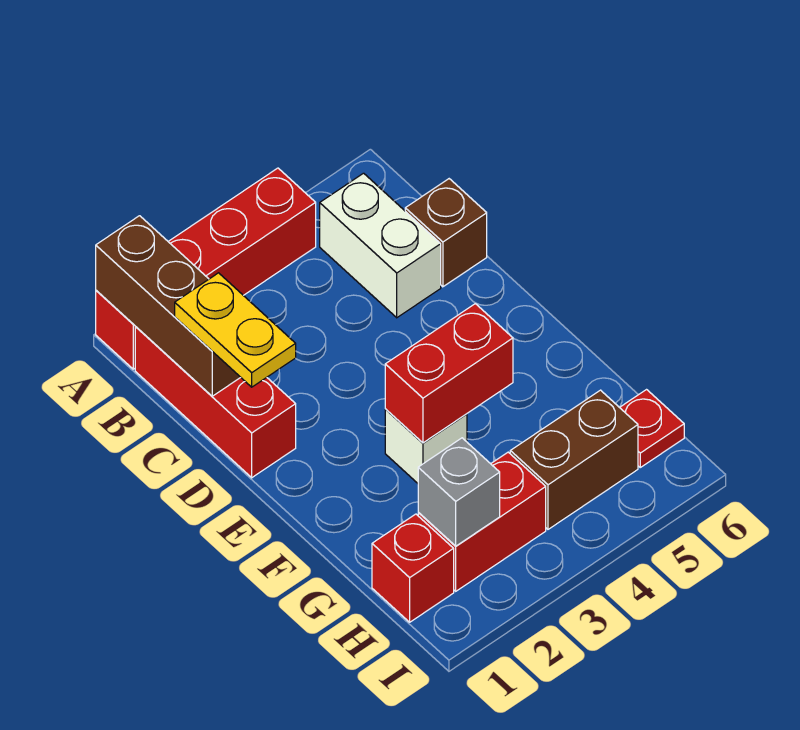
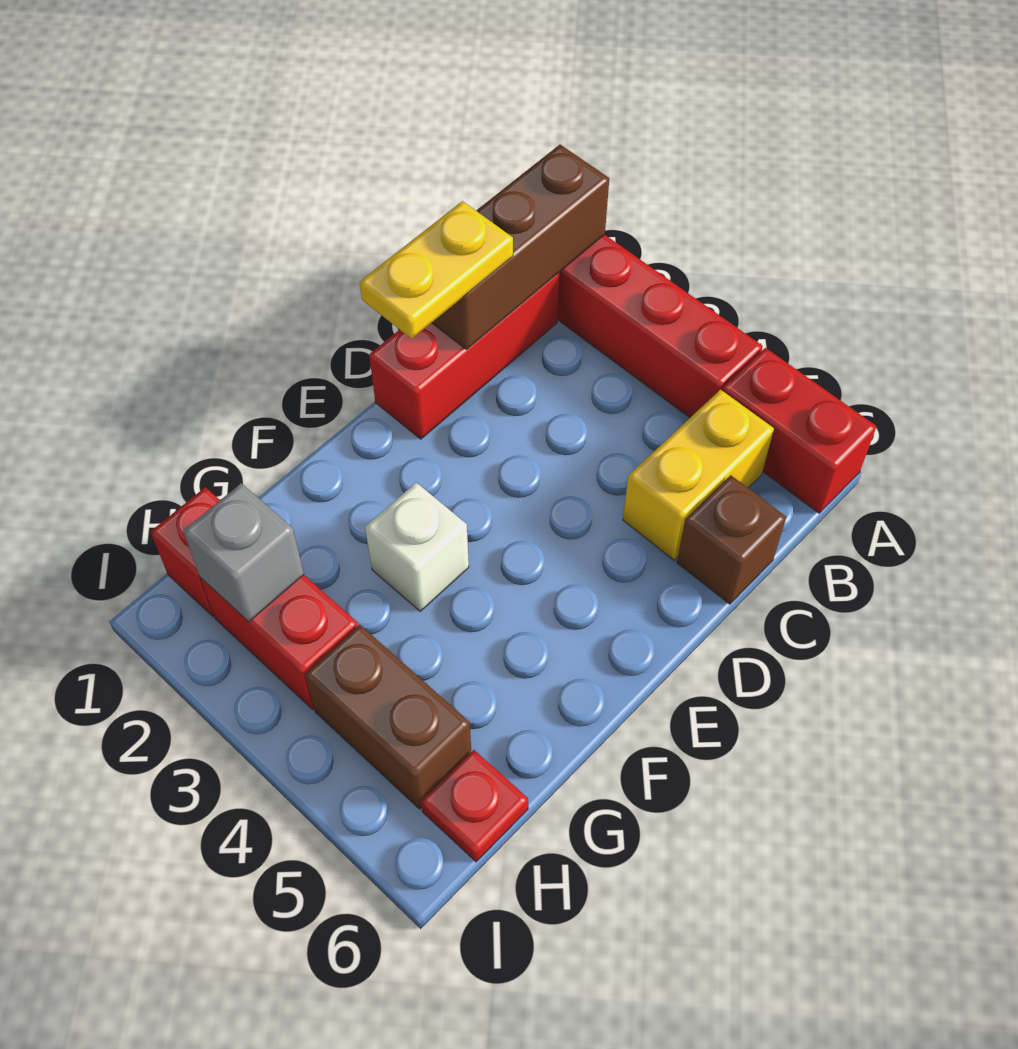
white brick B5:C5 level 1 -> yellow brick B5:C5 level 1
red brick F3:F4 level 2 -> red brick A5:A6 level 1

